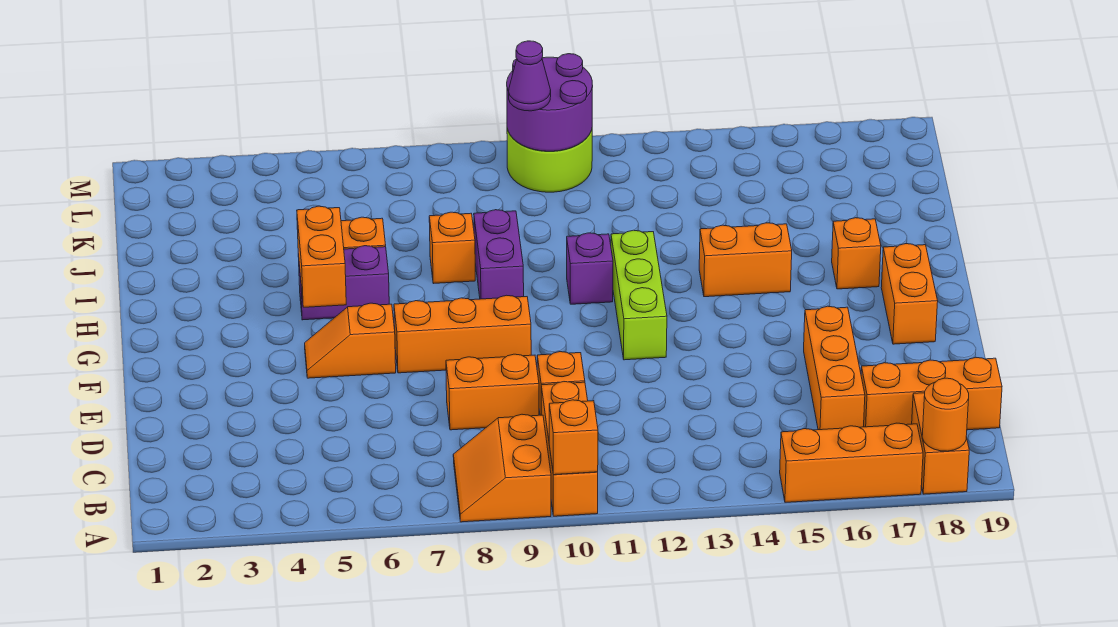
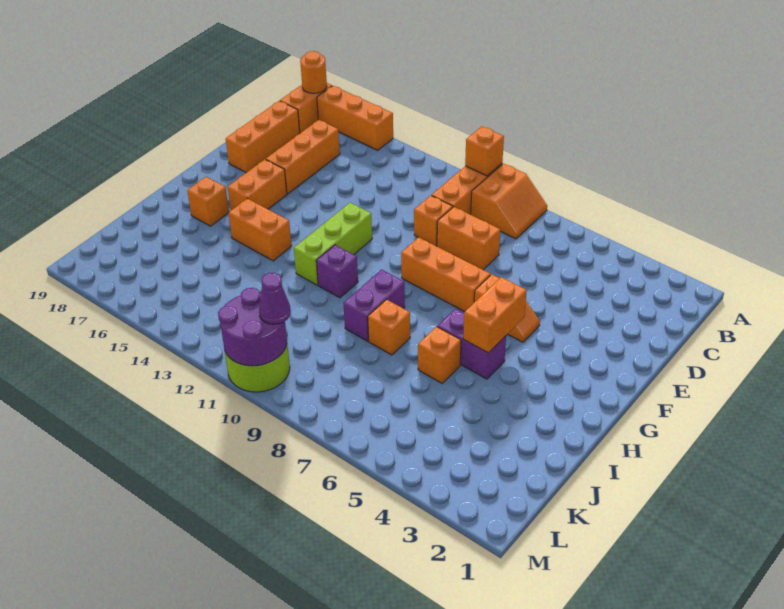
orange brick C17:C19 level 1 -> orange brick C18:E18 level 1
orange brick F18:G18 level 1 -> orange brick F16:G16 level 1

